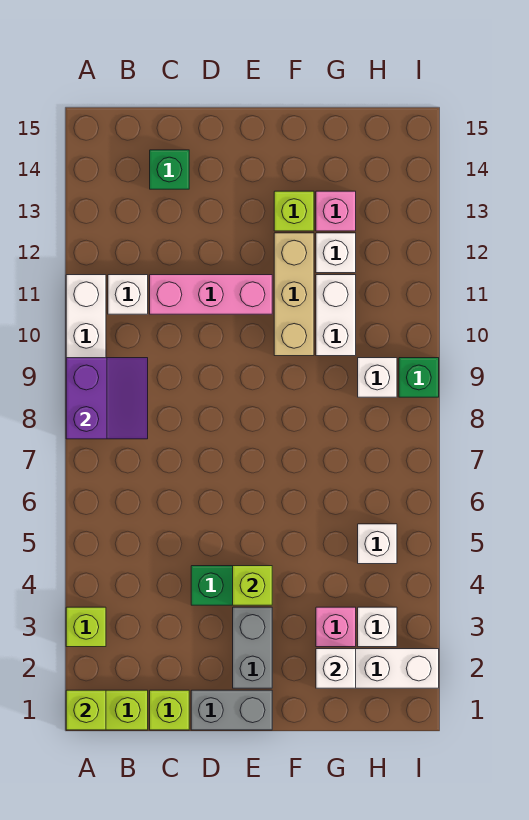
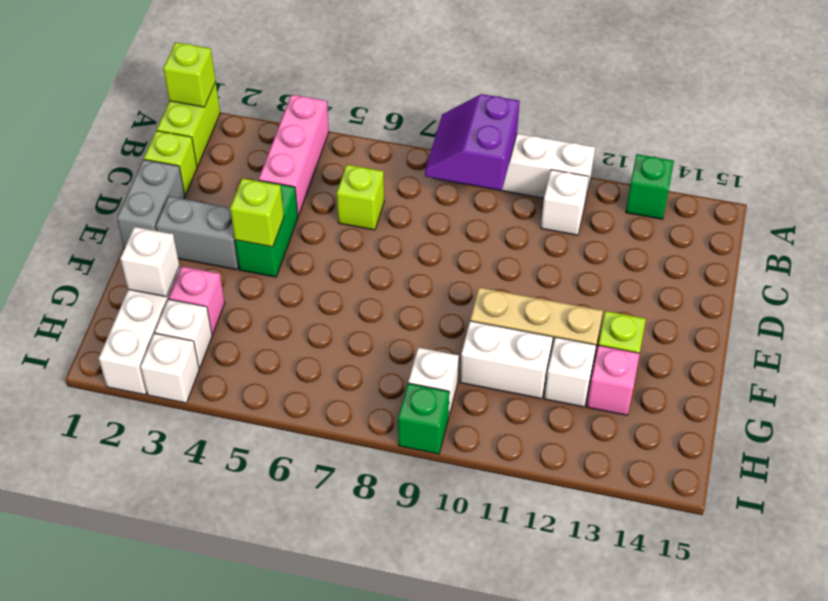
lime brick A3 level 1 -> lime brick C6 level 1
purple slope A8:B9 level 2 top A -> purple slope A8:B9 level 2 top 9
pink brick C11:E11 level 1 -> pink brick A4:C4 level 1
green brick C14 level 1 -> green brick A13 level 1
white brick H5 level 1 -> white brick I3 level 1

